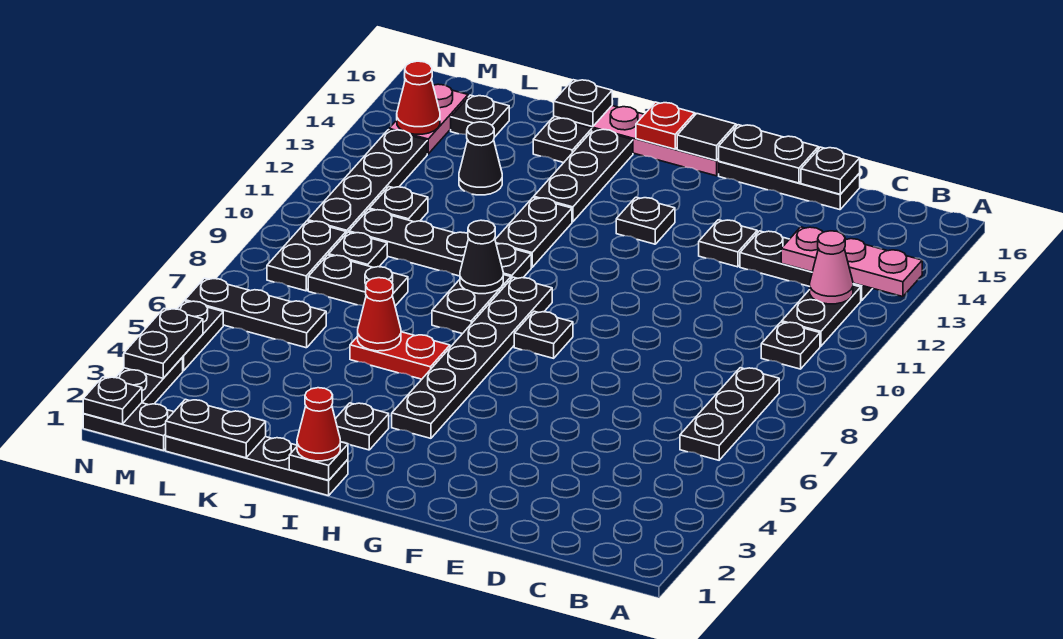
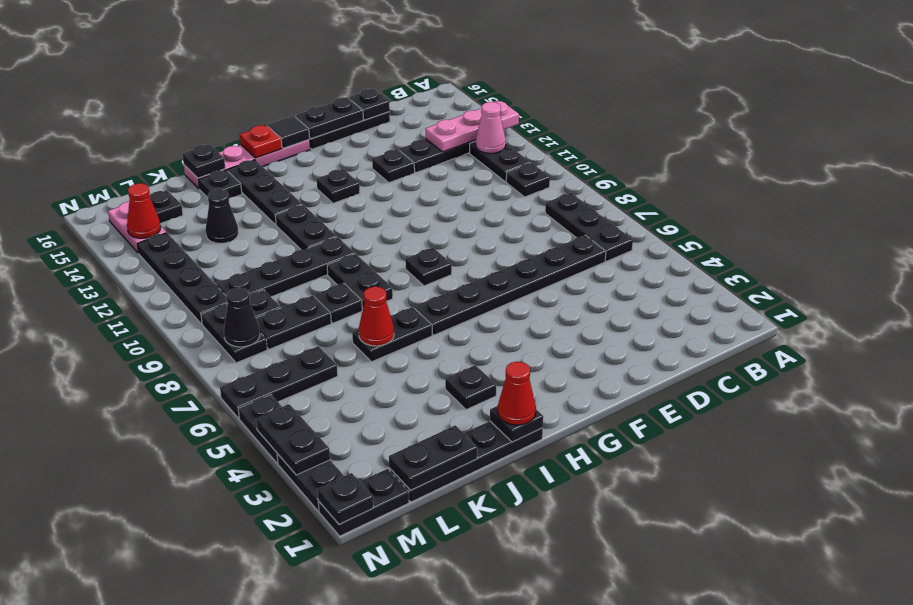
black plate H4:H9 level 1 -> black plate C6:H6 level 1
red plate I6:J6 level 1 -> black plate I6:J6 level 1
black cone I9 level 2 -> black cone M8 level 2
black plate L11 level 1 -> black plate J8 level 1

